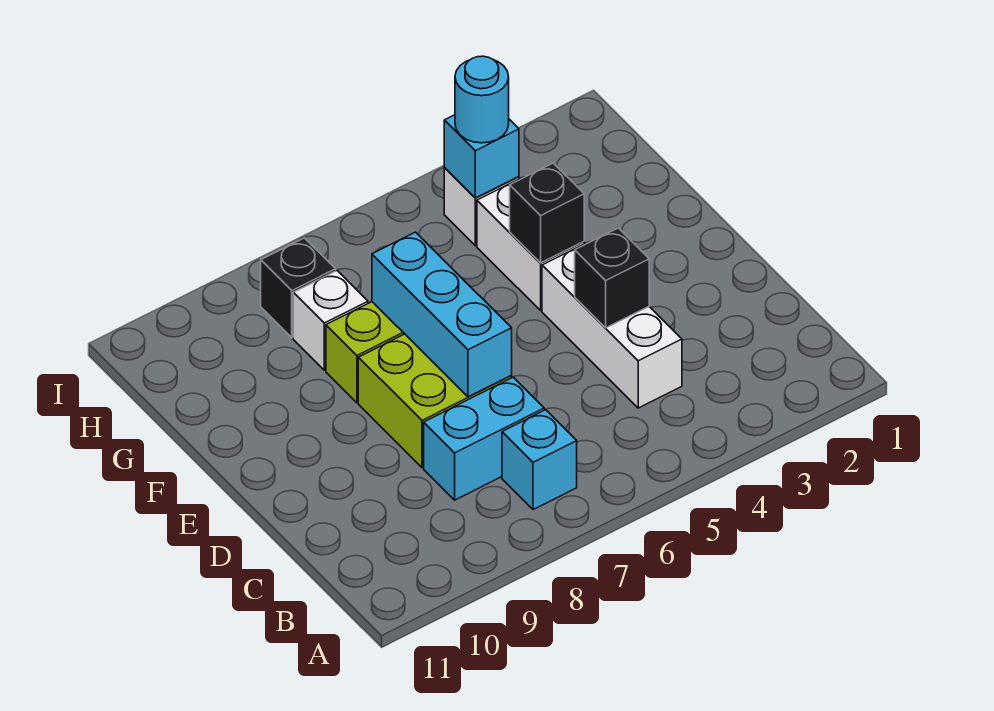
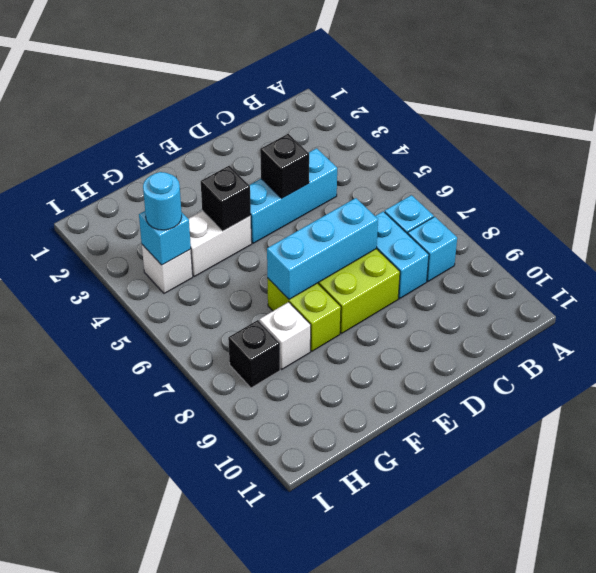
none -> cyan brick B8 level 1
white brick C4:E4 level 1 -> cyan brick C4:E4 level 1

